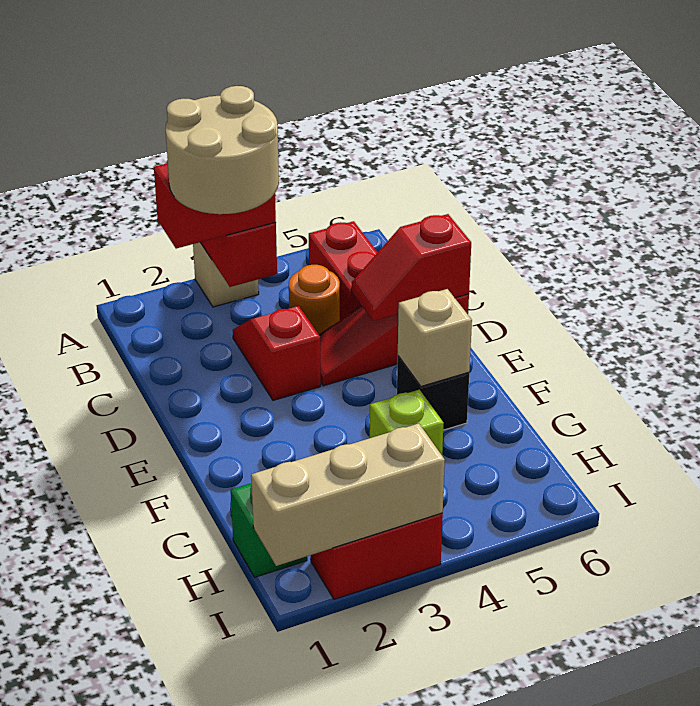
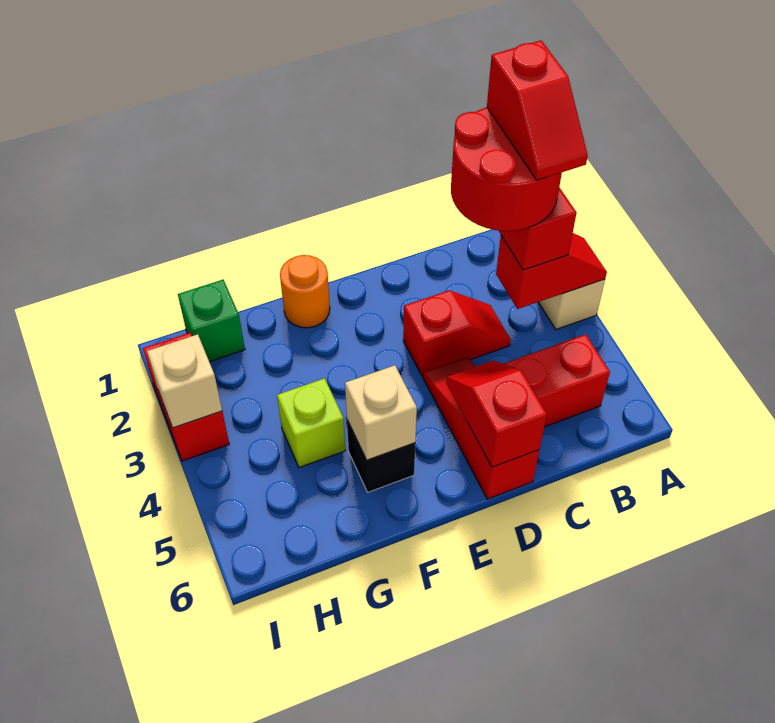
tan round brick B2:C3 level 4 -> red round brick B2:C3 level 4
none -> red slope B2:B3 level 5 top 2
orange round brick C4 level 1 -> orange round brick F1 level 1
tan brick I1:I3 level 2 -> tan brick I3 level 2

